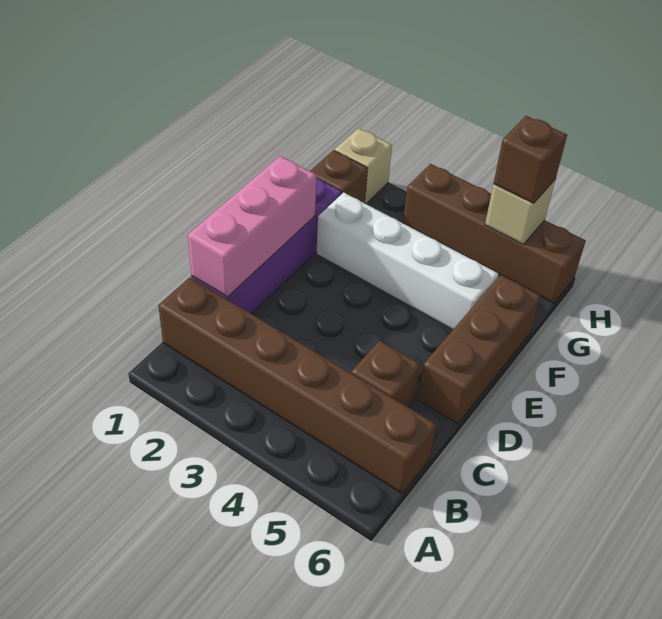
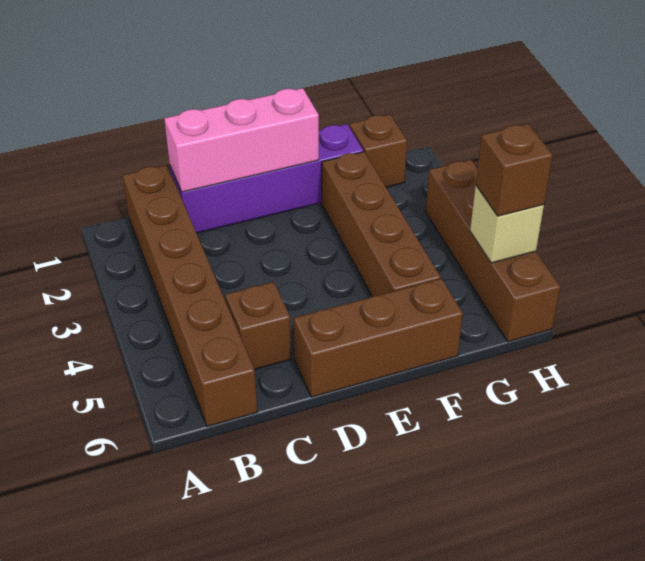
white brick F2:F5 level 1 -> brown brick F2:F5 level 1
tan brick H1 level 1 -> none

